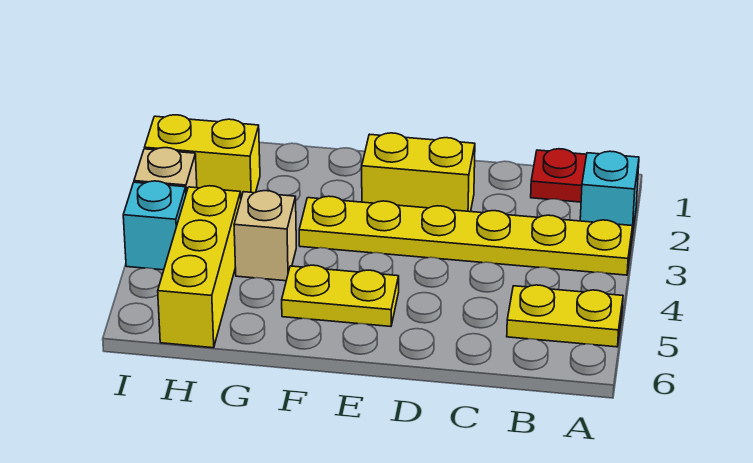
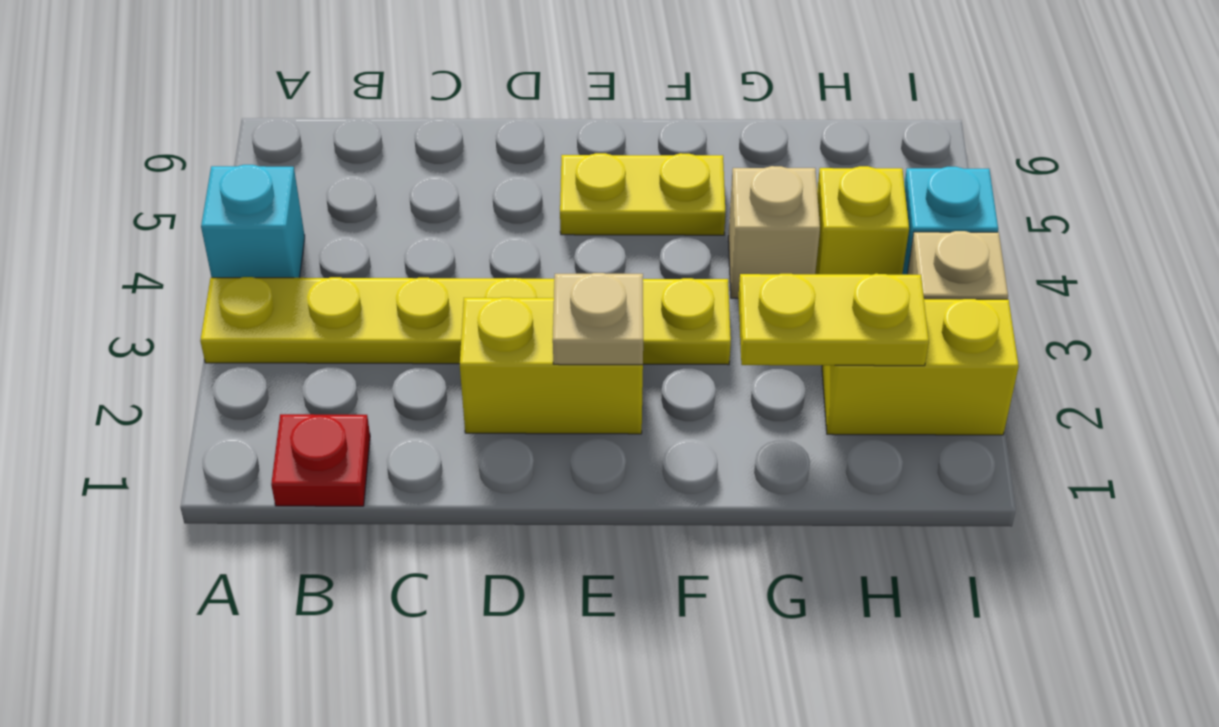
cyan brick A2 level 1 -> cyan brick A4 level 1
yellow plate A5:B5 level 1 -> yellow plate G2:H2 level 2
none -> tan plate E2 level 2
yellow brick H4:H6 level 1 -> yellow brick H4 level 1

